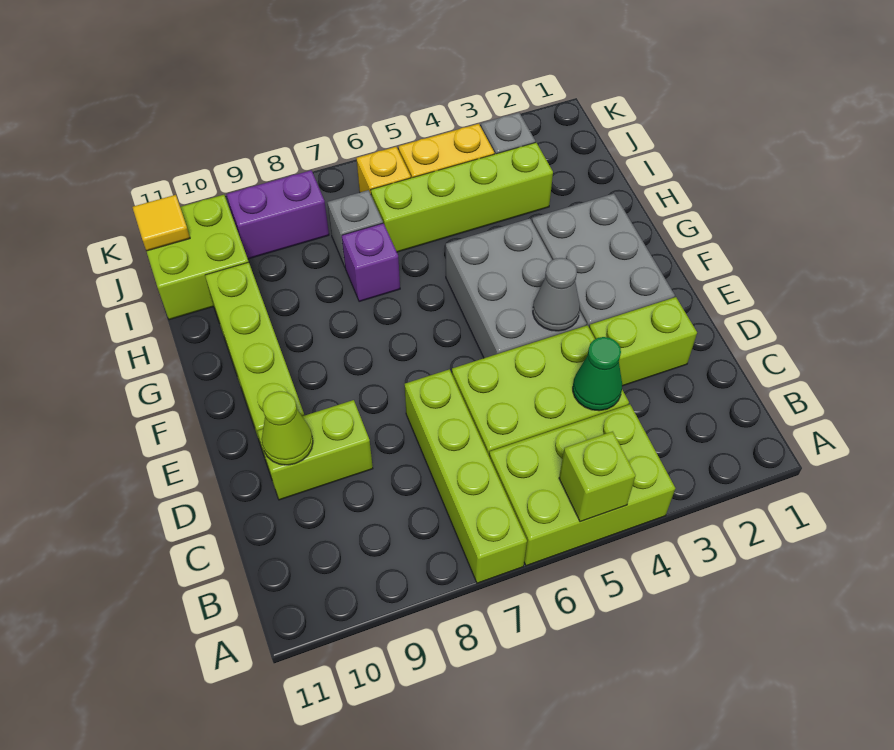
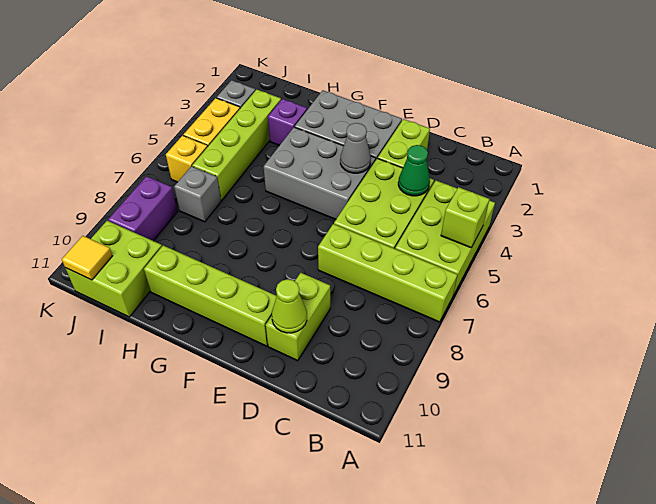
purple brick H7 level 1 -> purple brick H3 level 1

